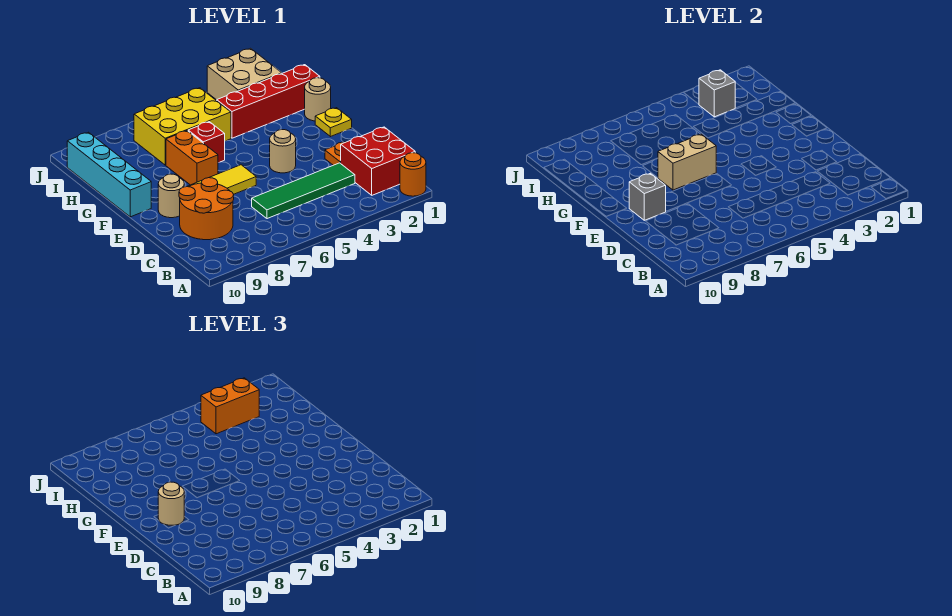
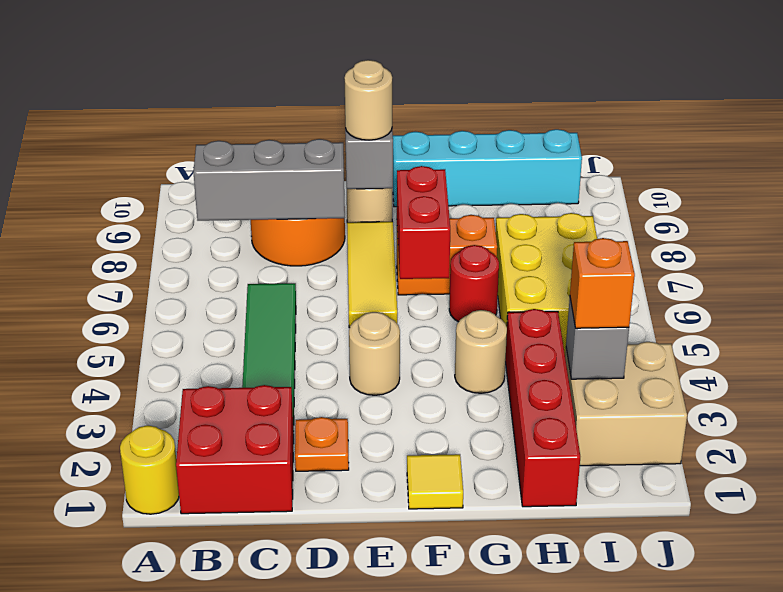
orange round brick A1 level 1 -> yellow round brick A1 level 1
none -> grey brick B8:D8 level 2
yellow plate F1 level 1 -> yellow tile F1 level 1
tan brick F6:F7 level 2 -> red brick F6:F7 level 2
tan round brick G1 level 1 -> tan round brick G4 level 1
red brick G6 level 1 -> red round brick G6 level 1
orange brick I3:I4 level 3 -> orange brick I3 level 3

